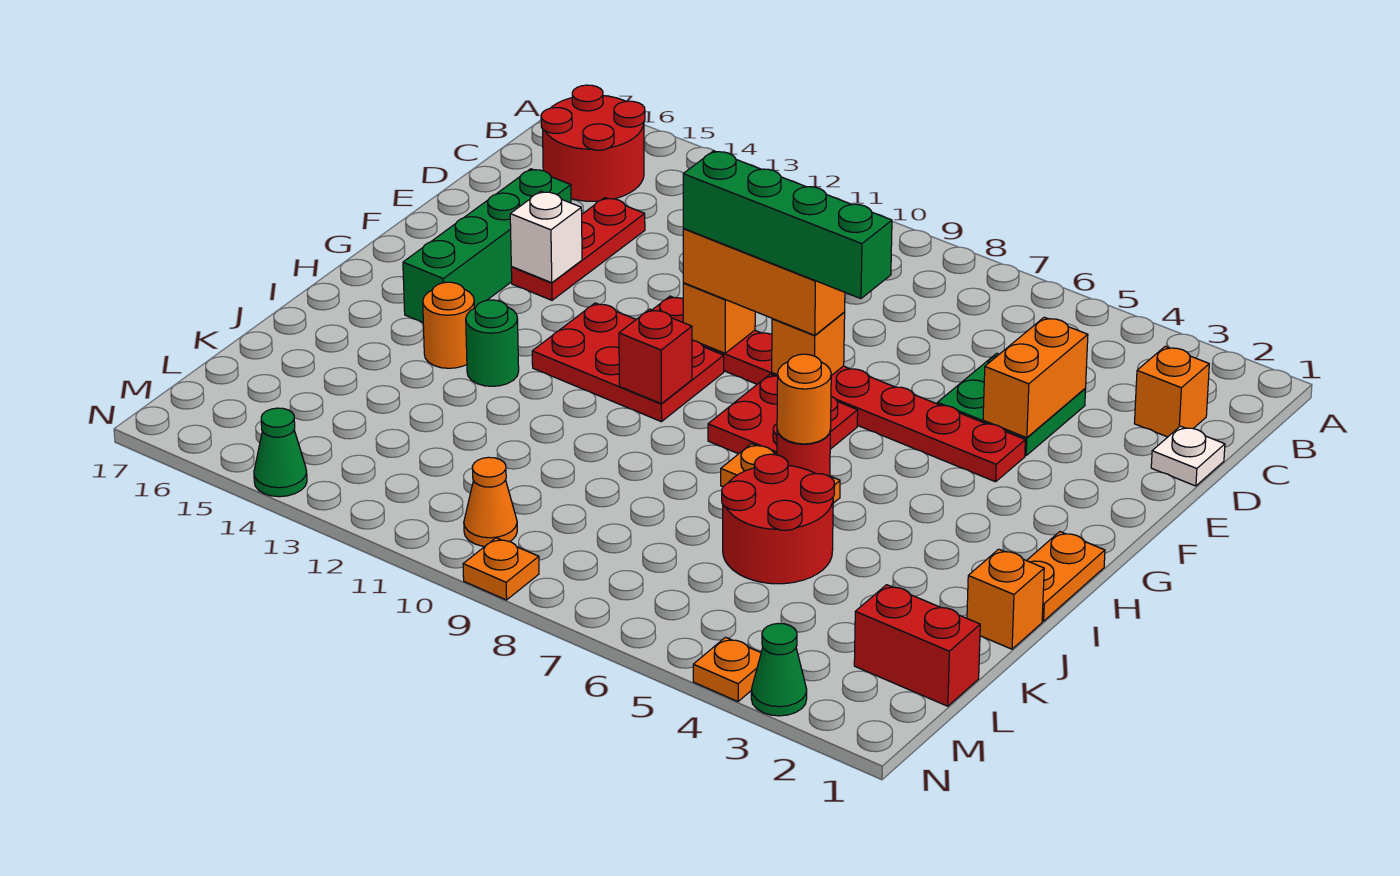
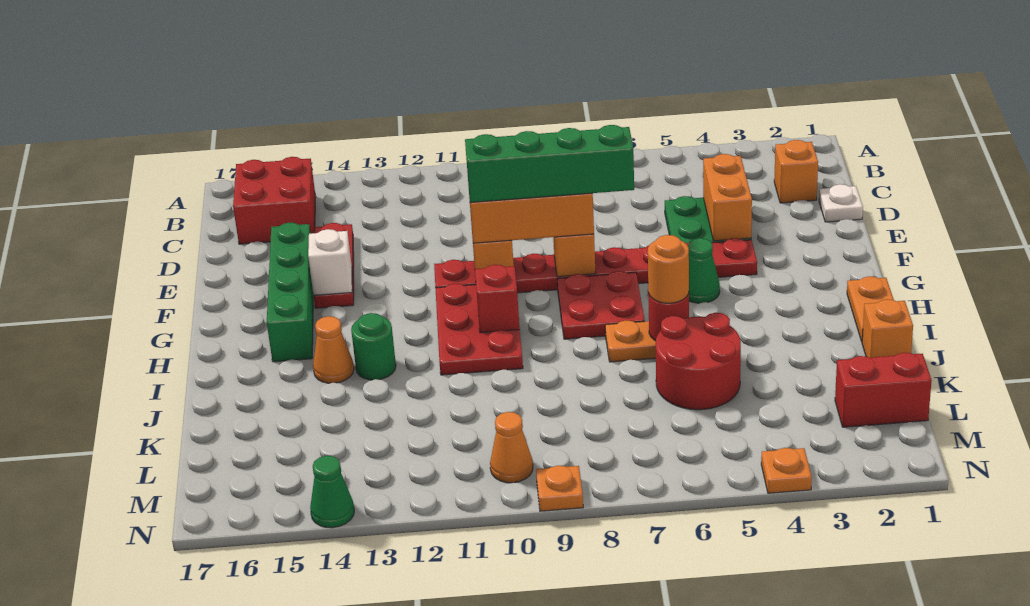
red round brick B15:C16 level 1 -> red brick B15:C16 level 1
red plate G10:H12 level 1 -> red plate G10:I11 level 1
orange round brick I14 level 1 -> orange cone I14 level 1
green cone N3 level 1 -> green cone G5 level 1

